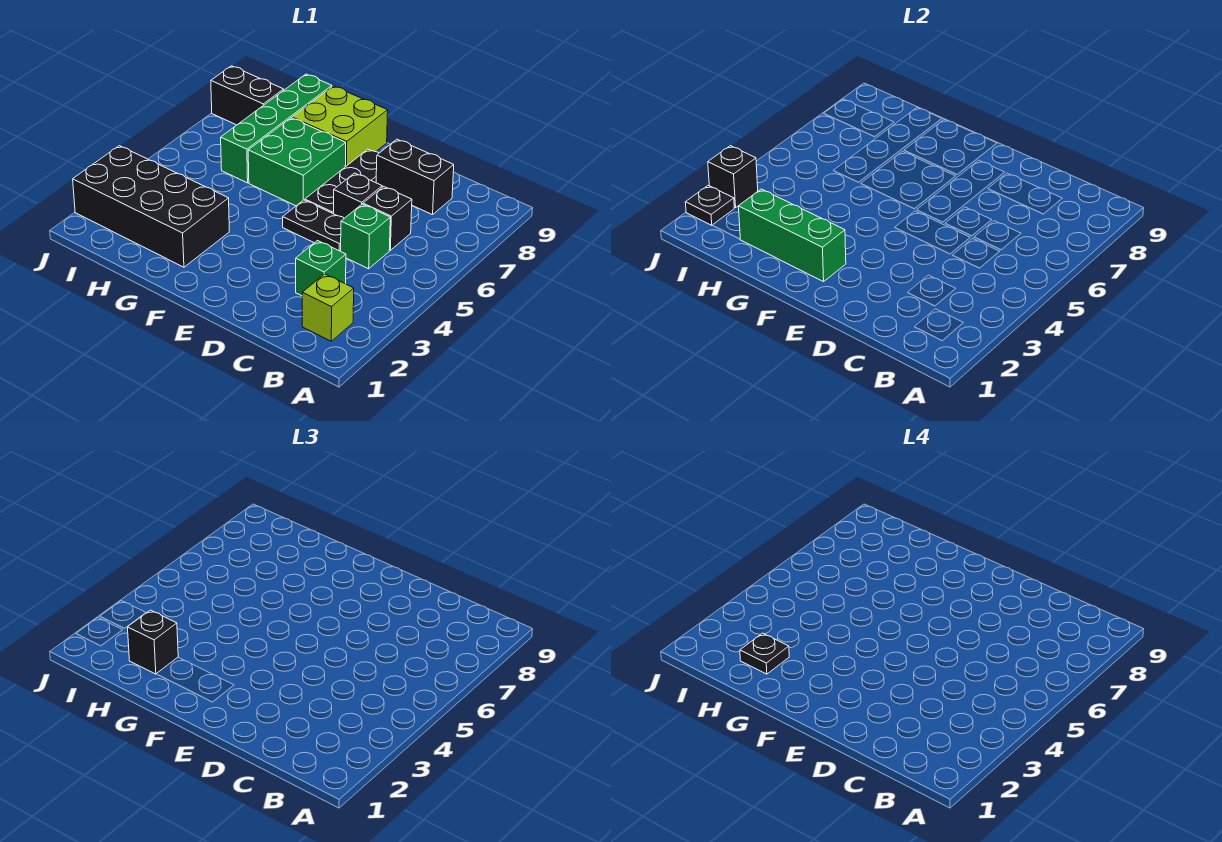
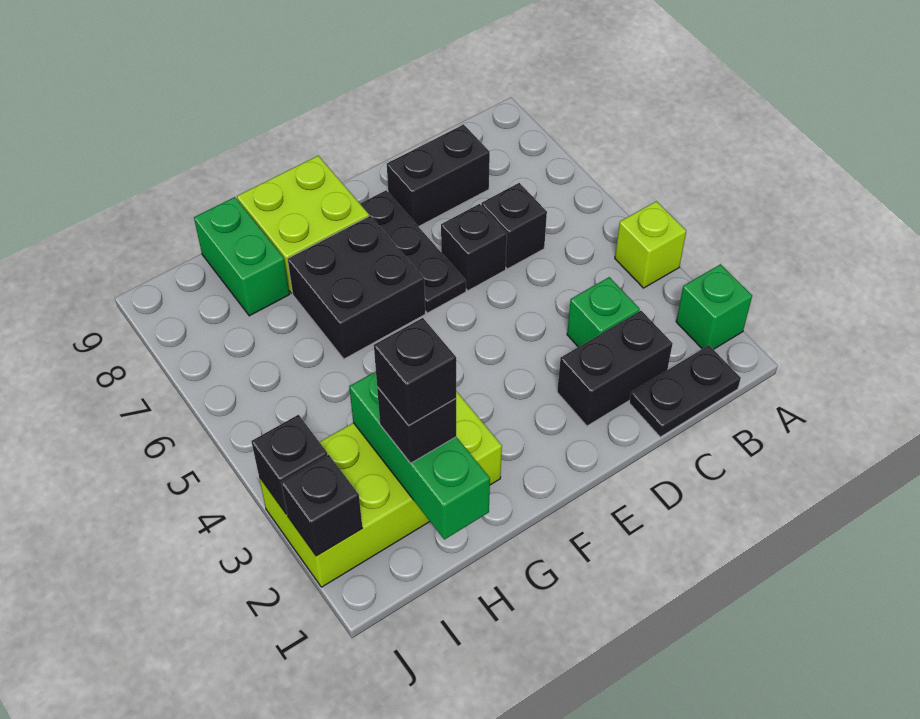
lime brick B2 level 1 -> lime brick A4 level 1
green brick C5 level 1 -> green brick A2 level 1
black plate D5:E5 level 1 -> black plate B1:C1 level 1
green brick F2:H2 level 2 -> green brick H1:H3 level 2
green brick F6:G7 level 1 -> black brick F6:G7 level 1
black brick G2:J3 level 1 -> lime brick G2:J3 level 1
black plate H2 level 4 -> black brick H2 level 4
green brick H6:H9 level 1 -> green brick H8:H9 level 1
black brick I8:J8 level 1 -> black brick C2:D2 level 1
black plate J2 level 2 -> black brick J2 level 2

